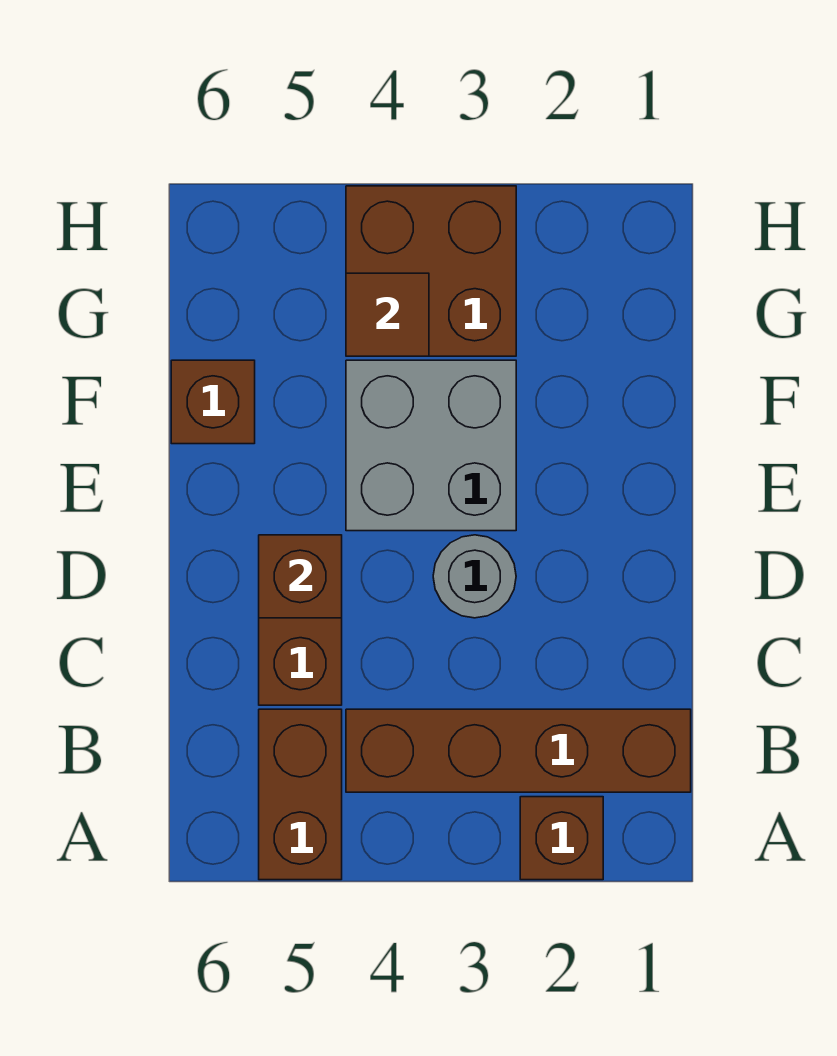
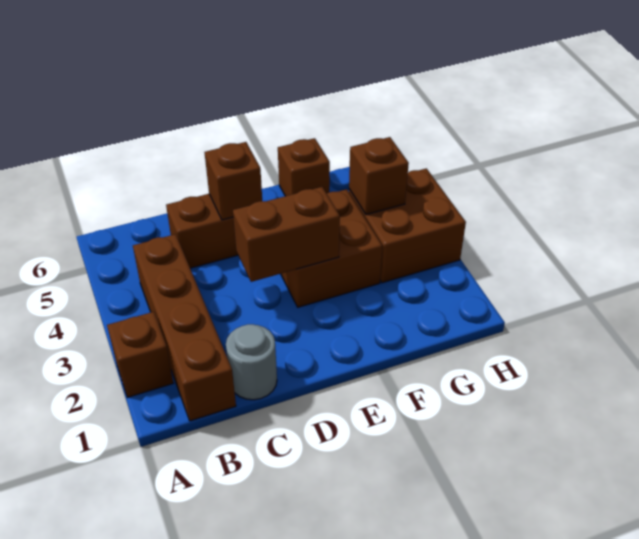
brown brick A5:B5 level 1 -> brown brick D3:E3 level 2
grey round brick D3 level 1 -> grey round brick C1 level 1
grey brick E3:F4 level 1 -> brown brick E3:F4 level 1
brown tile G4 level 2 -> brown brick G4 level 2

